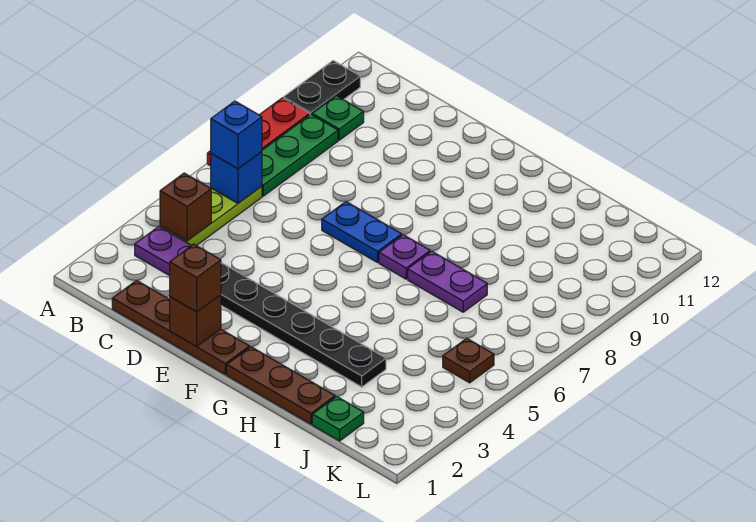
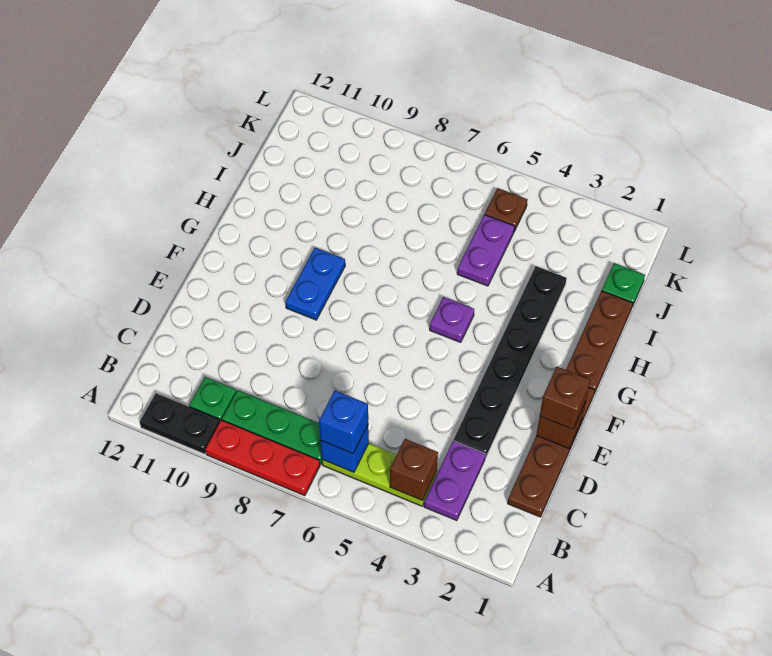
blue plate E7:F7 level 1 -> blue plate F9:G9 level 1
purple plate G7 level 1 -> purple plate G5 level 1
purple plate H7:I7 level 1 -> purple plate I5:J5 level 1

